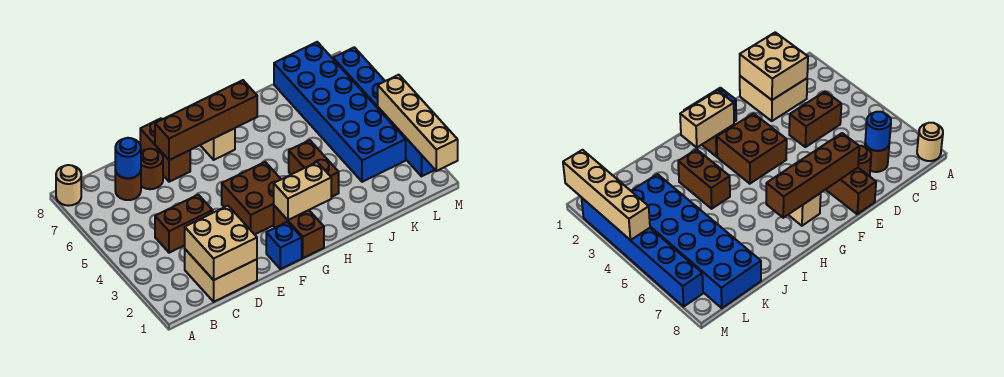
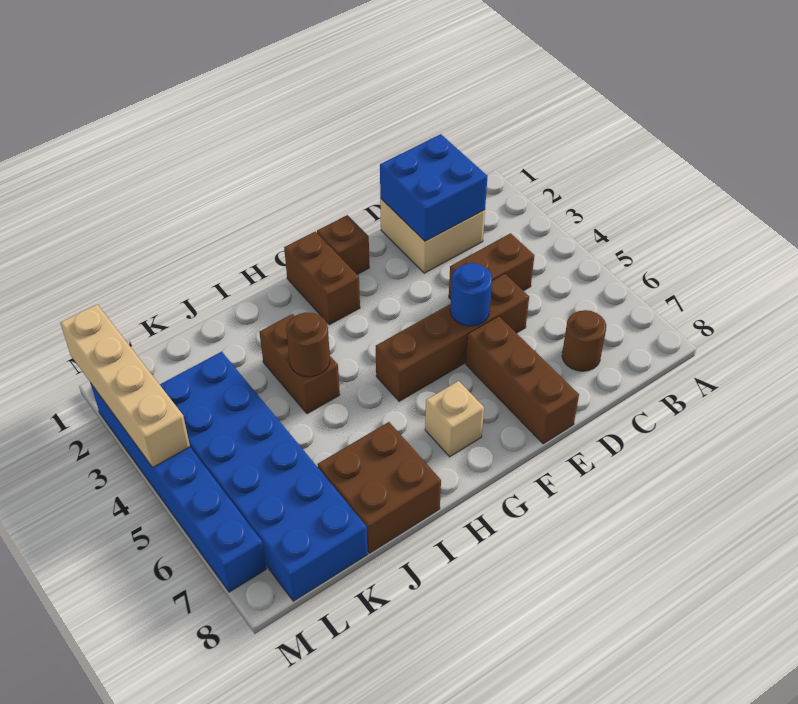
tan round brick A8 level 1 -> none
tan brick C1:D2 level 2 -> blue brick C1:D2 level 2
blue round brick C7 level 2 -> blue round brick E5 level 2
brown round brick D7 level 1 -> brown round brick I4 level 2
brown brick E7:E8 level 1 -> brown brick E6:E8 level 1
brown brick E7:H7 level 2 -> brown brick D5:G5 level 1
blue brick F1 level 1 -> brown brick F1 level 1
brown brick F3:G4 level 1 -> brown brick I7:J8 level 1
tan brick G2:H2 level 2 -> none

